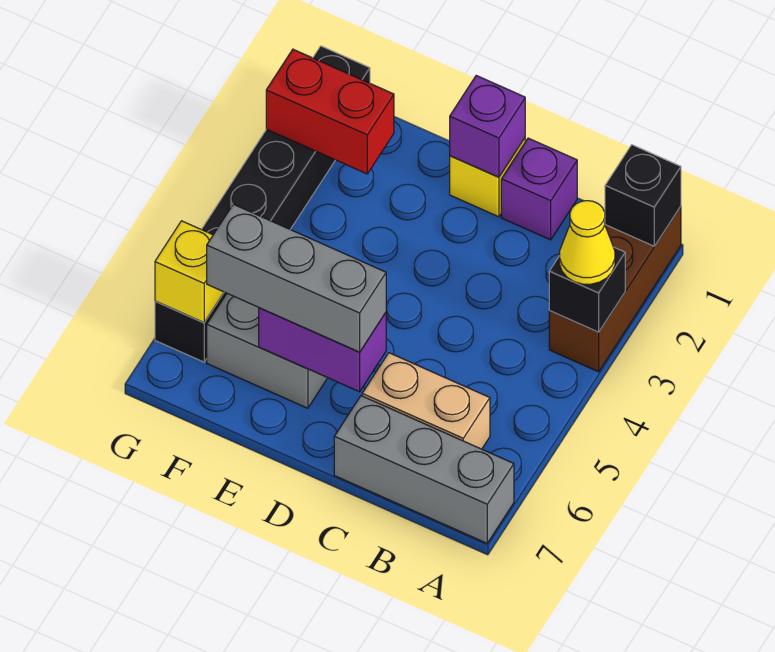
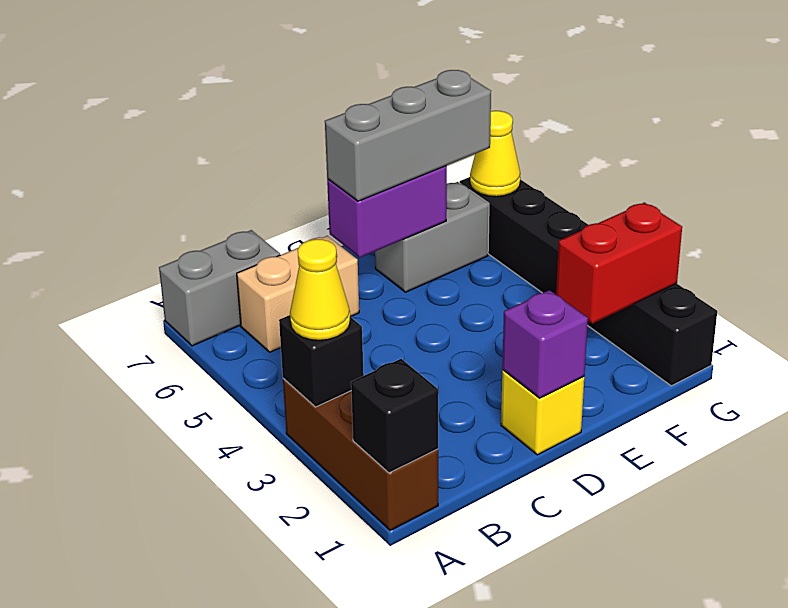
grey brick A7:C7 level 1 -> grey brick A7:B7 level 1
purple brick C1 level 1 -> none
yellow brick G6 level 2 -> yellow cone G6 level 2

